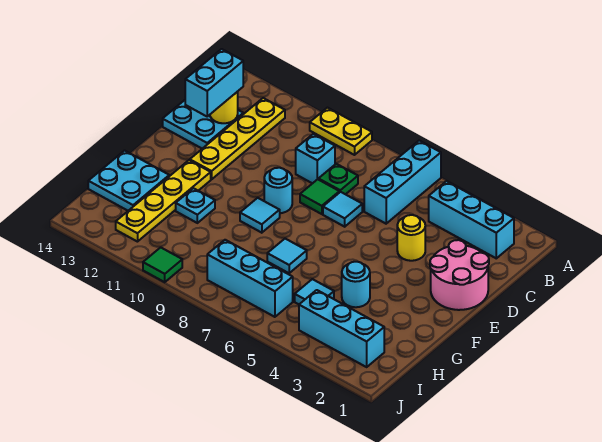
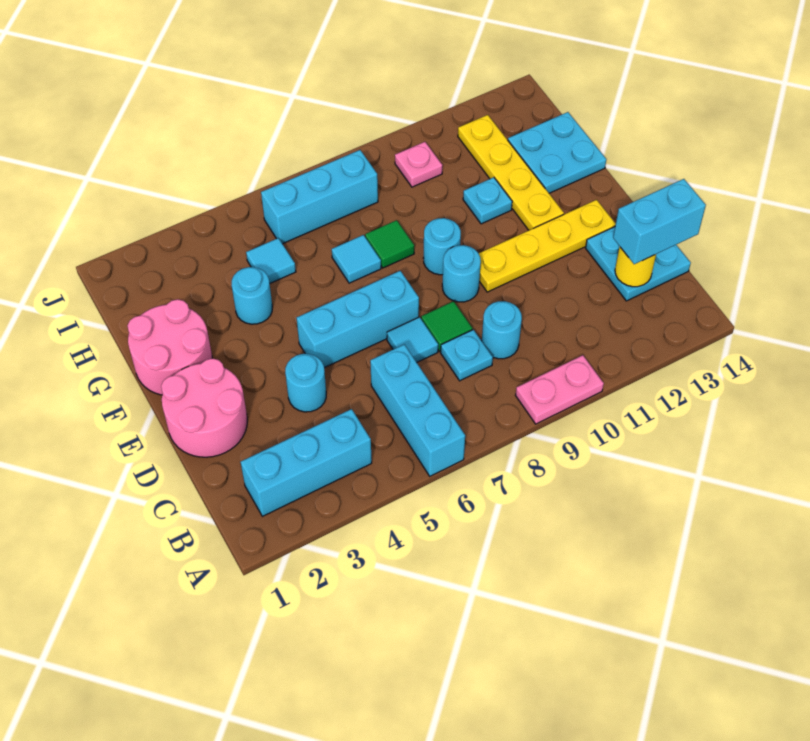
yellow plate A9:A10 level 1 -> pink plate A9:A10 level 1
yellow plate B12:E12 level 1 -> yellow plate E10:E13 level 1
green plate C8 level 1 -> cyan plate C8 level 1
cyan brick C9 level 1 -> cyan round brick C9 level 1
cyan brick C13:D13 level 3 -> cyan brick C13:C14 level 3
yellow round brick D4 level 1 -> cyan round brick D4 level 1
none -> pink round brick F1:G2 level 1
cyan tile F9 level 1 -> cyan round brick F9 level 1
cyan brick I2:I4 level 1 -> cyan brick E5:E7 level 1
none -> pink plate I10 level 1
green tile J10 level 1 -> green tile G8 level 1

